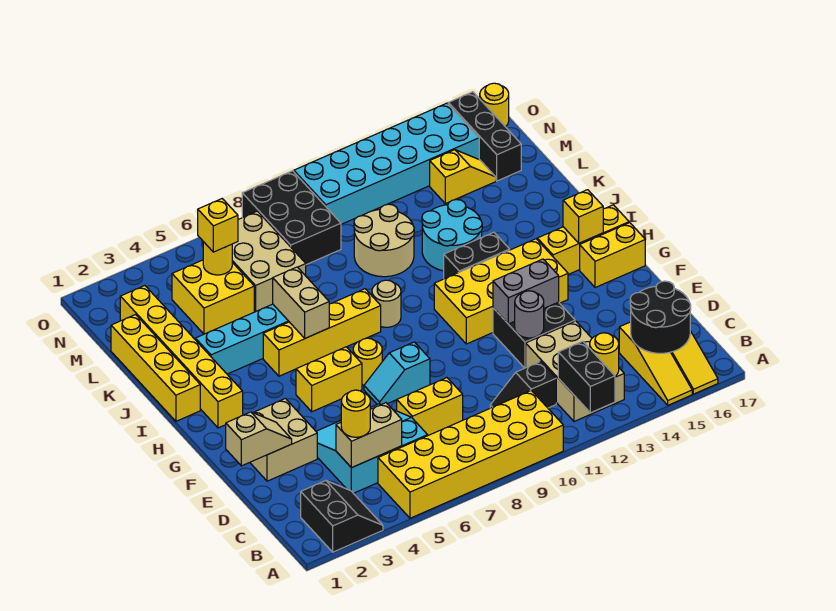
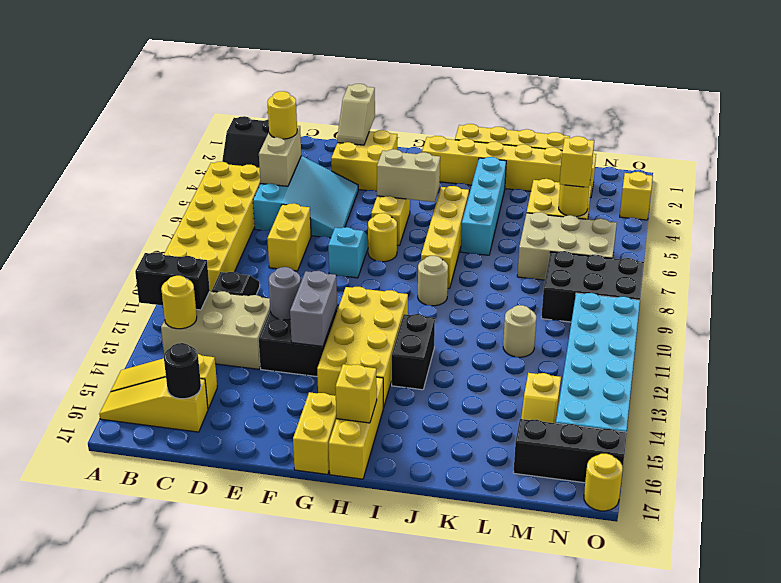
black round brick B15:C16 level 2 -> black round brick C16 level 2
tan brick E2:F3 level 1 -> yellow brick E2:F3 level 1
tan brick I6:J6 level 2 -> tan brick G5:H5 level 2
cyan round brick J12:K13 level 1 -> none
tan round brick K10:L11 level 1 -> tan round brick L11 level 1
none -> yellow brick O3 level 1

